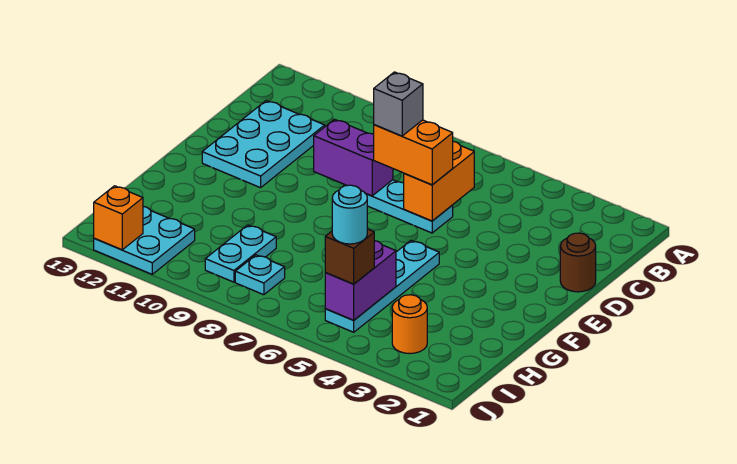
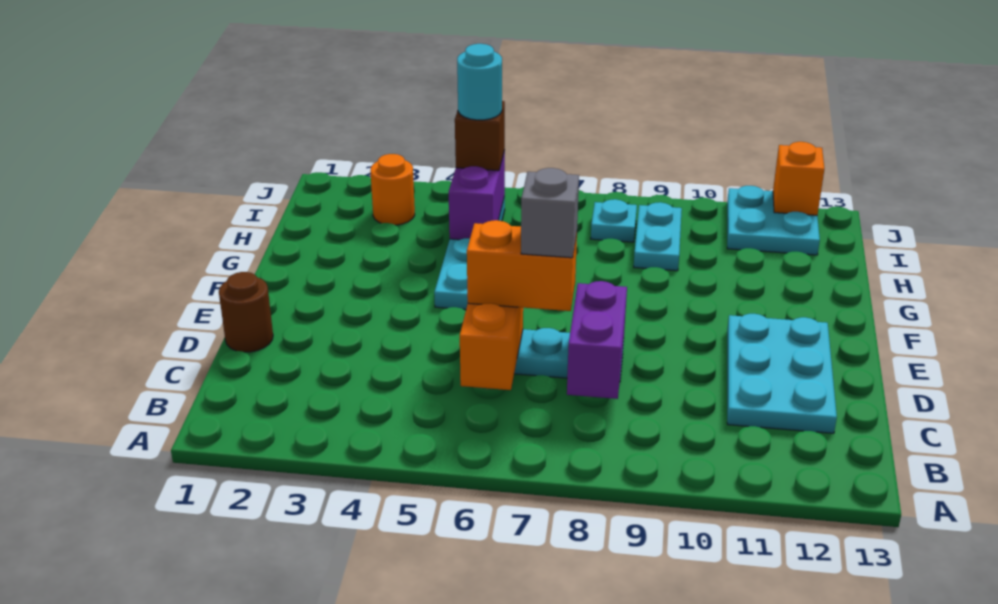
purple brick D8:D9 level 2 -> purple brick C8:D8 level 2

